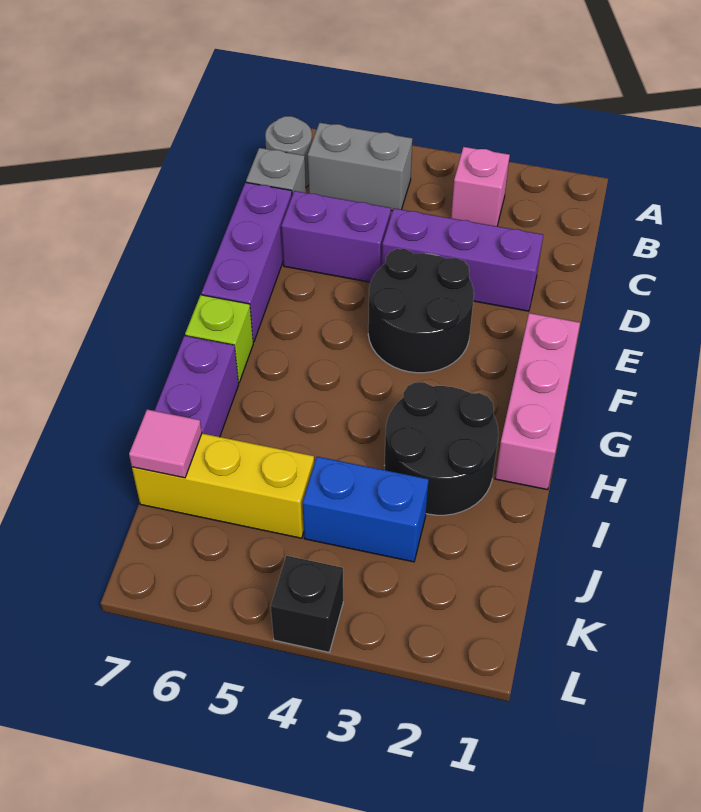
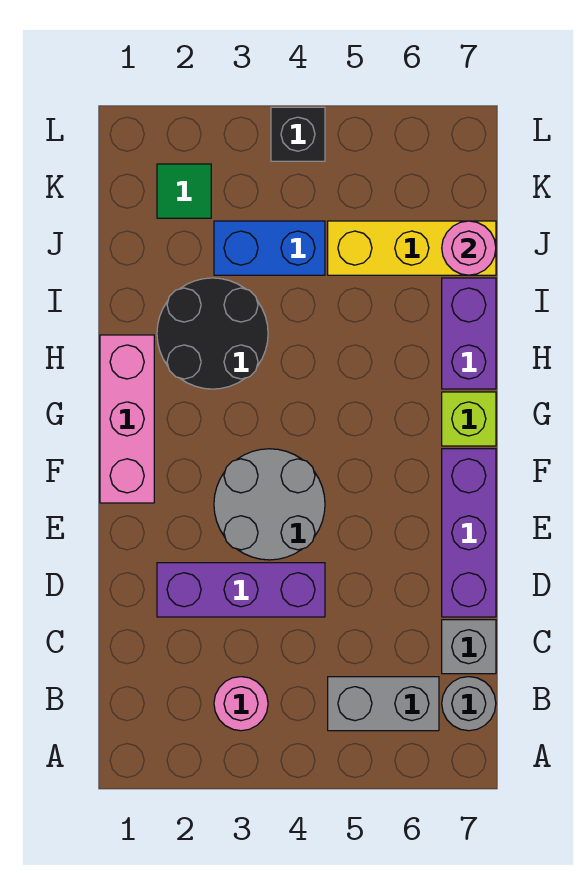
pink brick B3 level 1 -> pink round brick B3 level 1
purple brick D5:D6 level 1 -> none
black round brick E3:F4 level 1 -> grey round brick E3:F4 level 1
pink tile J7 level 2 -> pink round brick J7 level 2
none -> green tile K2 level 1

